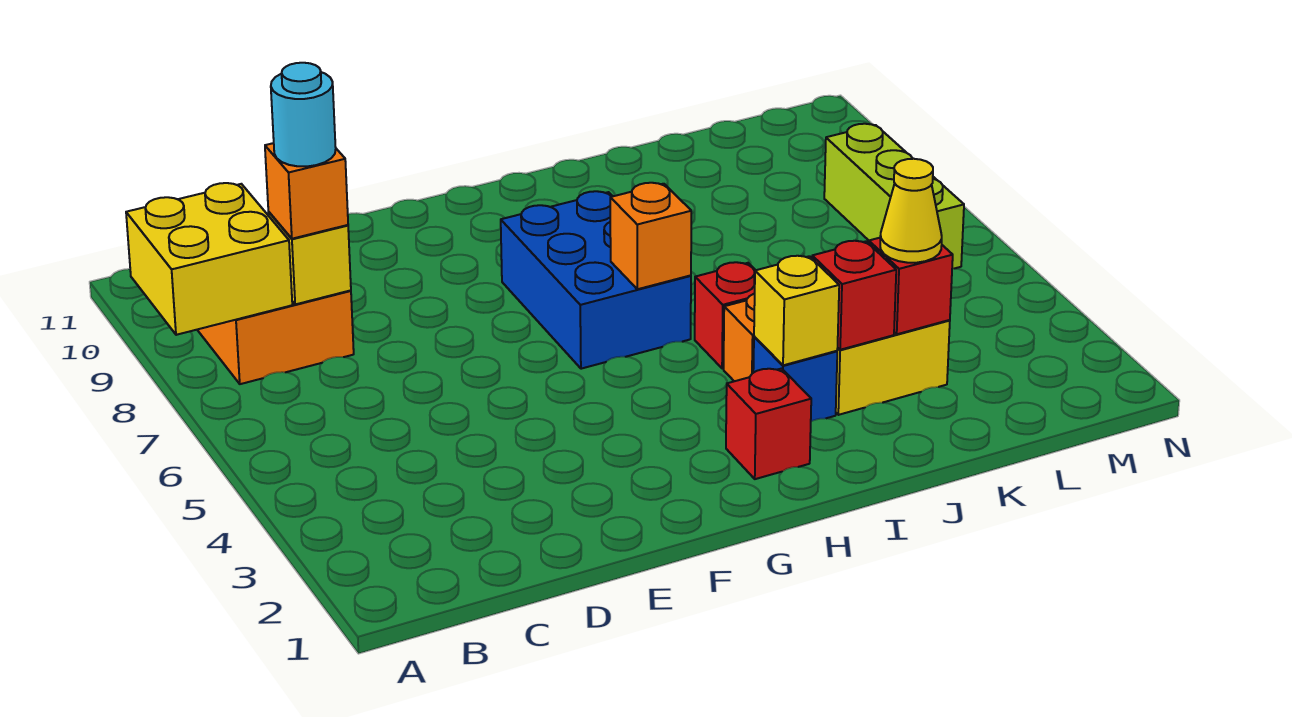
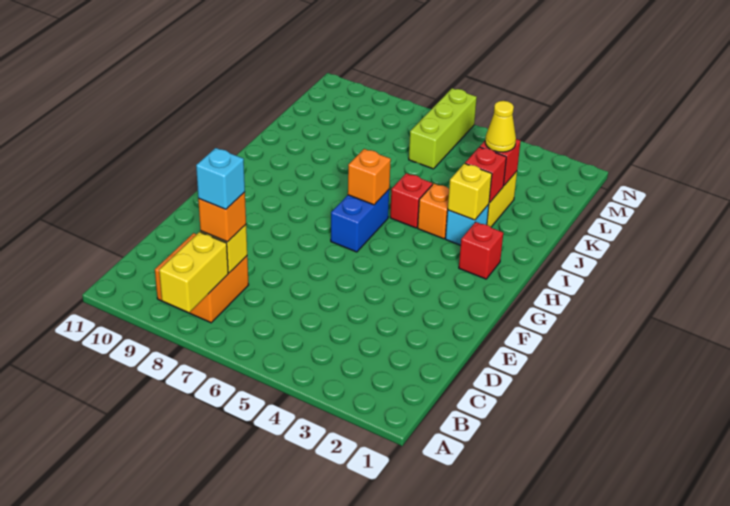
yellow brick A8:B9 level 2 -> yellow brick A8:B8 level 2
cyan round brick C8 level 4 -> cyan brick C8 level 4
blue brick G6:H8 level 1 -> blue brick G6:H6 level 1
blue brick I3 level 1 -> cyan brick I3 level 1
lime brick M6:M8 level 1 -> lime brick L6:N6 level 1

